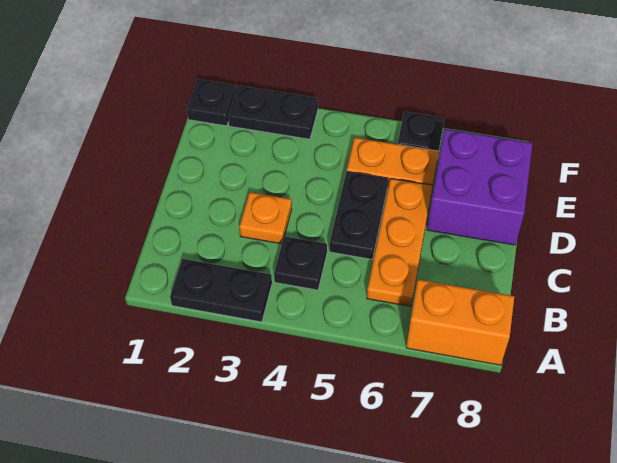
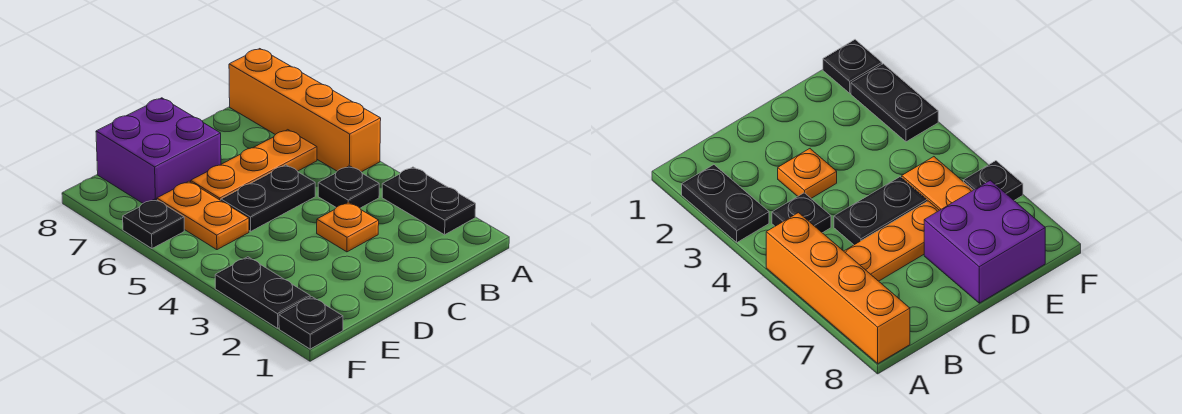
orange brick A7:A8 level 1 -> orange brick A5:A8 level 1

